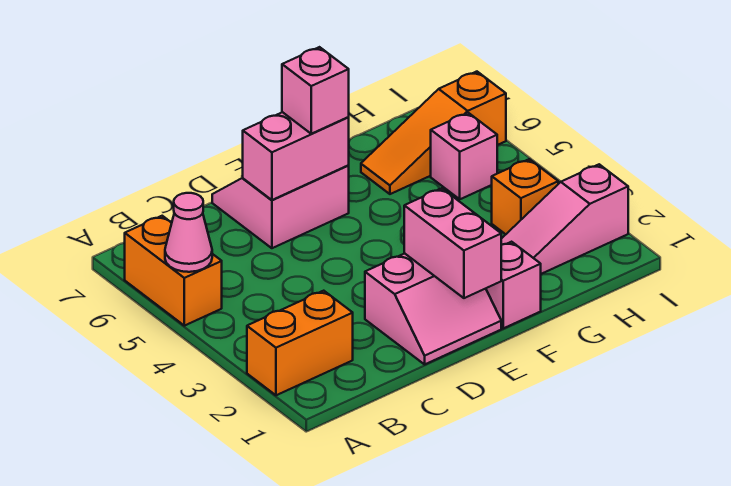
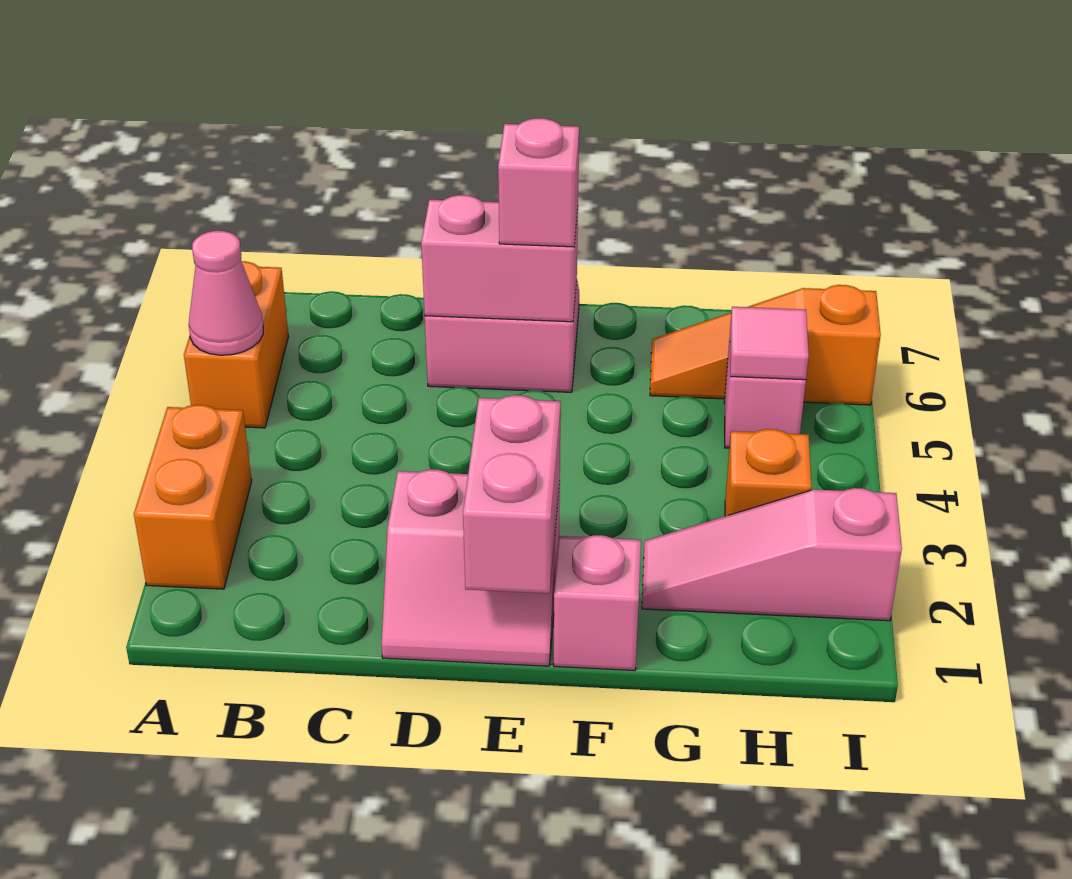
orange brick A2:B2 level 1 -> orange brick A2:A3 level 1
none -> pink tile H5 level 2

